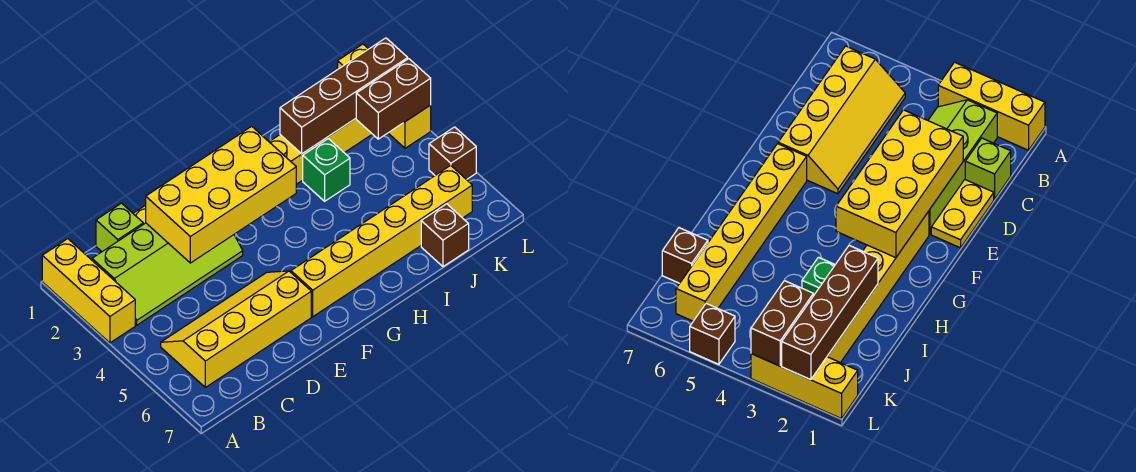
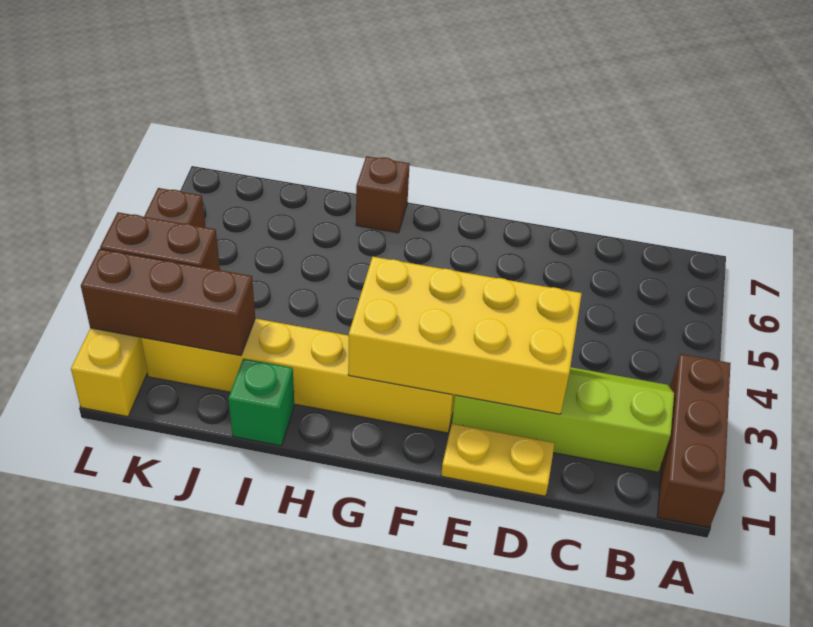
yellow brick A1:A3 level 1 -> brown brick A1:A3 level 1
yellow slope B5:E6 level 1 top 6 -> none
lime brick C1 level 1 -> none
yellow brick F6:K6 level 1 -> none
brown brick I2:L2 level 2 -> brown brick J2:L2 level 2
green brick I3 level 1 -> green brick I1 level 1
brown brick J7 level 1 -> brown brick H7 level 1

